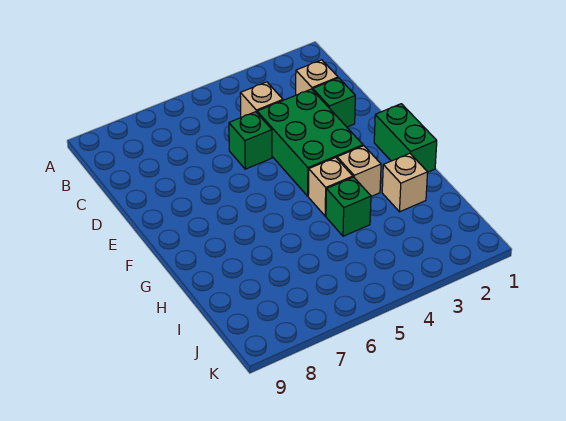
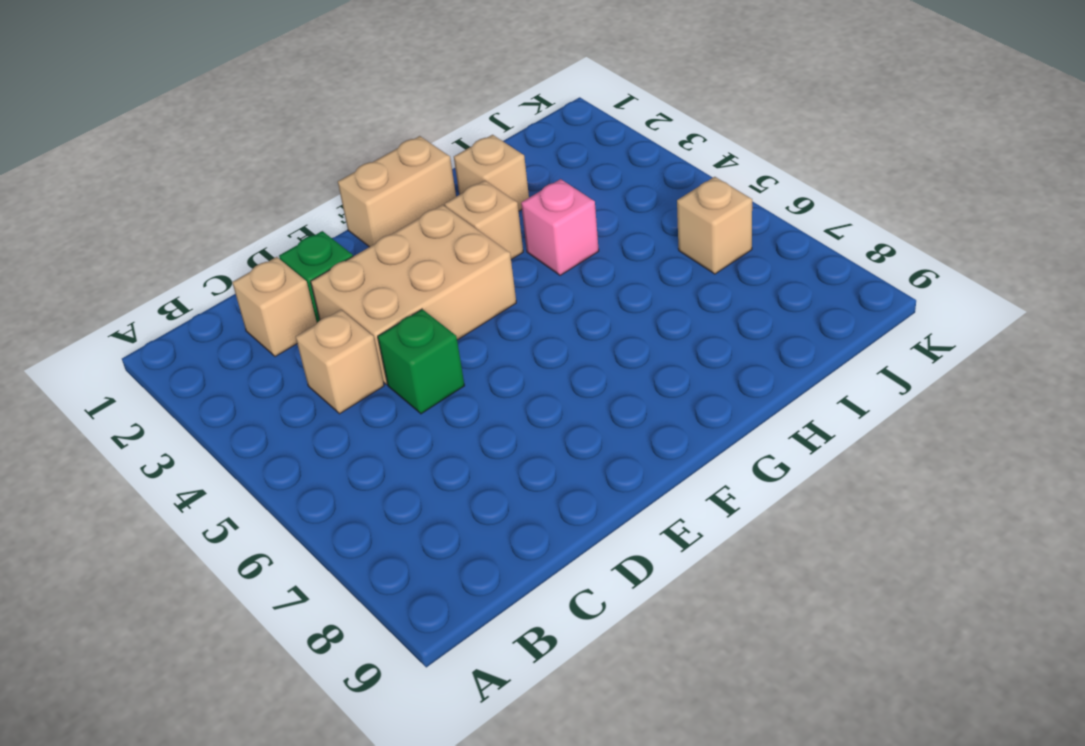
green brick D3:F4 level 1 -> tan brick D3:F4 level 1
green brick F1:G1 level 1 -> tan brick F1:G1 level 1
tan brick G4 level 1 -> tan brick J6 level 1
green brick H4 level 1 -> pink brick H4 level 1

